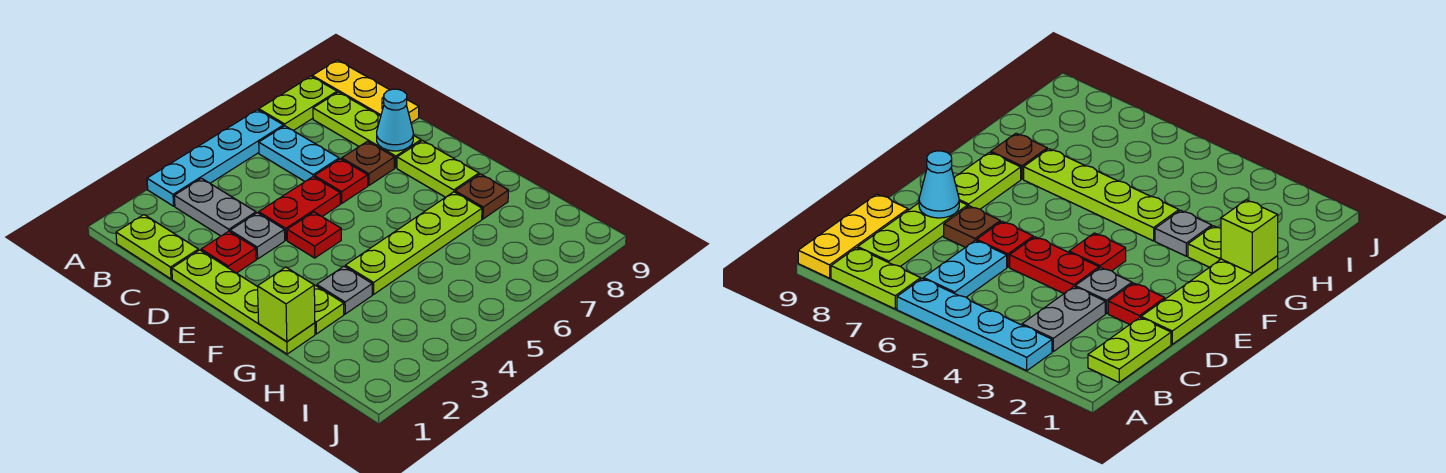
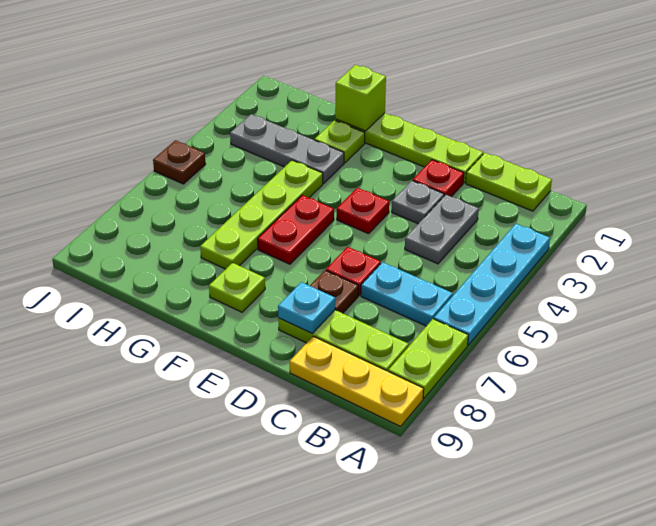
grey plate B3:C3 level 1 -> grey plate C3:C4 level 1
red plate D4:D5 level 1 -> red plate F5:F6 level 1
cyan cone D8 level 2 -> cyan plate D8 level 2
lime plate E8:F8 level 1 -> lime plate F8 level 1
grey plate G3 level 1 -> grey plate G3:I3 level 1
brown plate G8 level 1 -> brown plate J5 level 1

